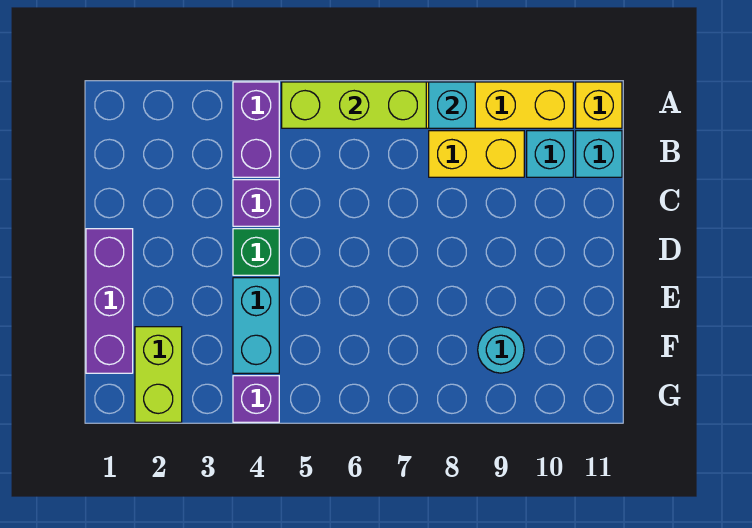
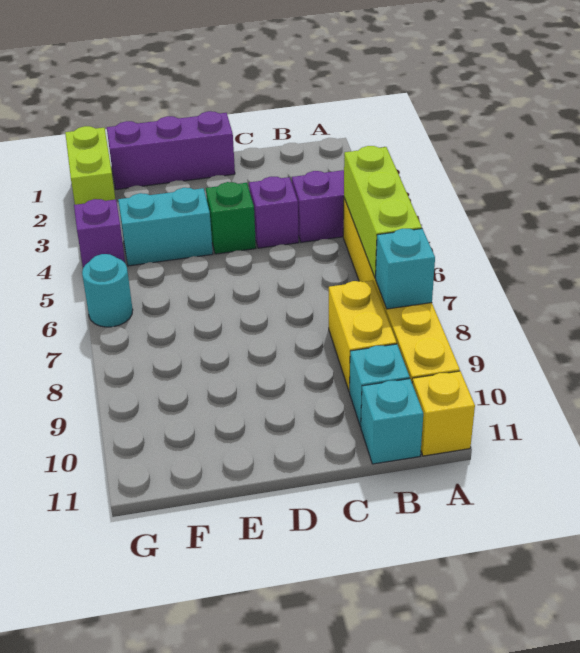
lime brick F2:G2 level 1 -> lime brick G1:G2 level 1
cyan round brick F9 level 1 -> cyan round brick G6 level 1

